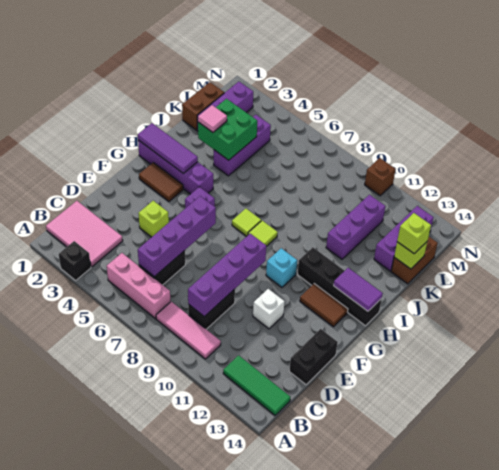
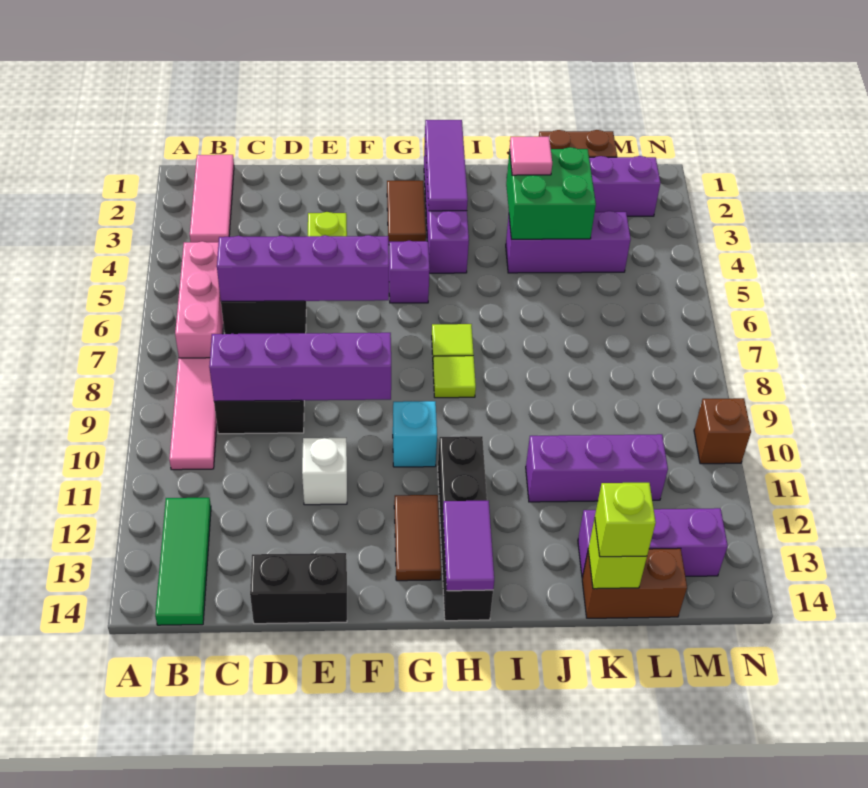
black brick A3 level 1 -> none
pink tile B1:C3 level 1 -> pink tile B1:B3 level 1

